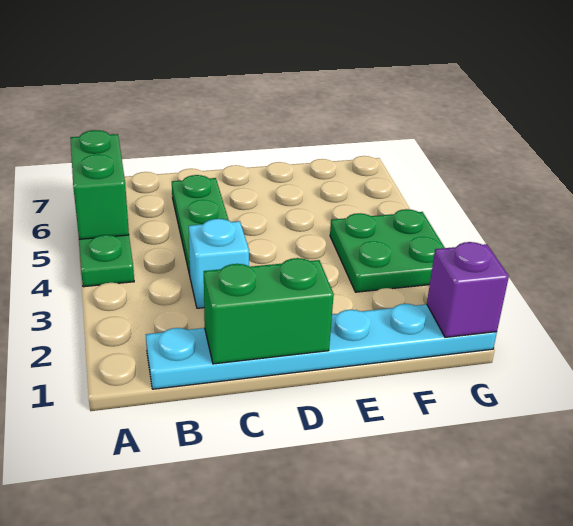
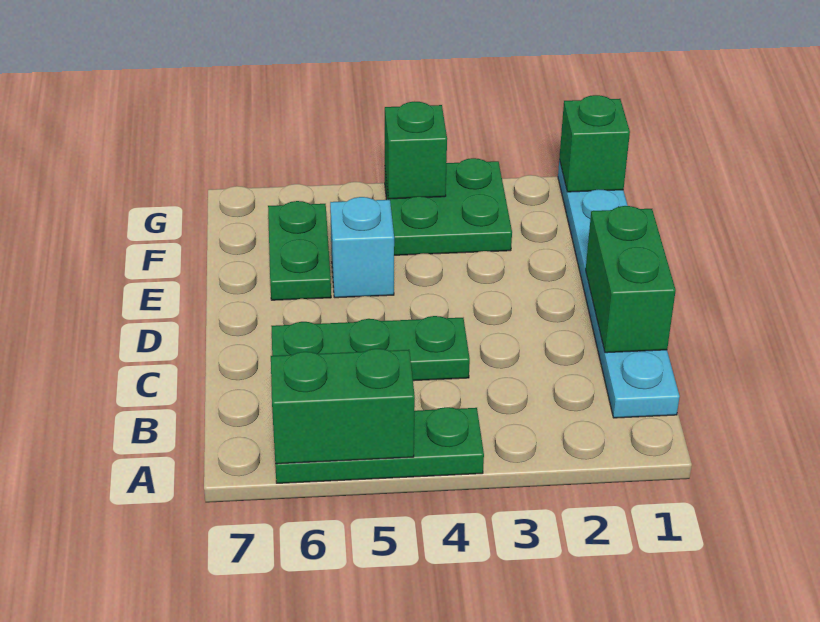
cyan brick C3 level 1 -> cyan brick E5 level 1
none -> green plate E6:F6 level 1
purple brick G1 level 2 -> green brick G1 level 2
none -> green brick G4 level 2

